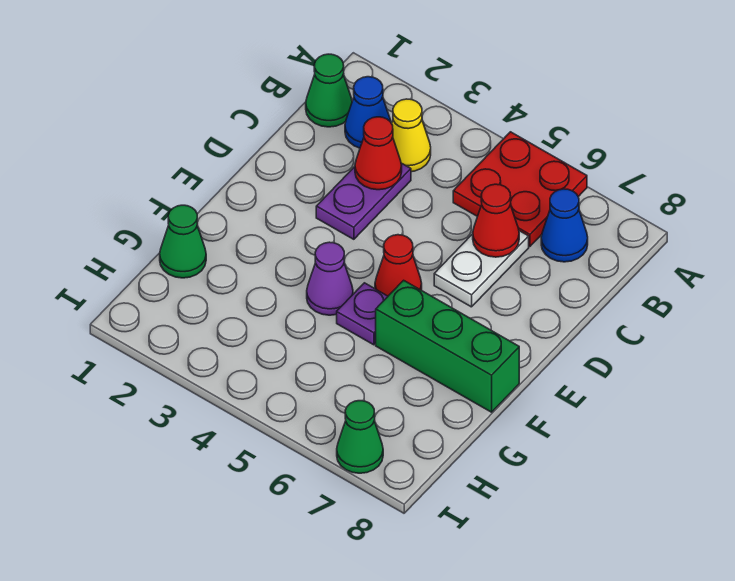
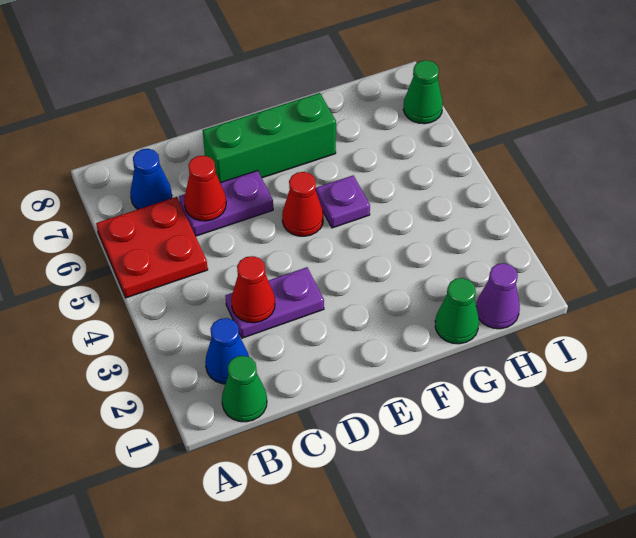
yellow cone B3 level 1 -> none
white plate C6:D6 level 1 -> purple plate C6:D6 level 1
purple cone F4 level 1 -> purple cone H1 level 1
green brick F6:F8 level 1 -> green brick D7:F7 level 1

